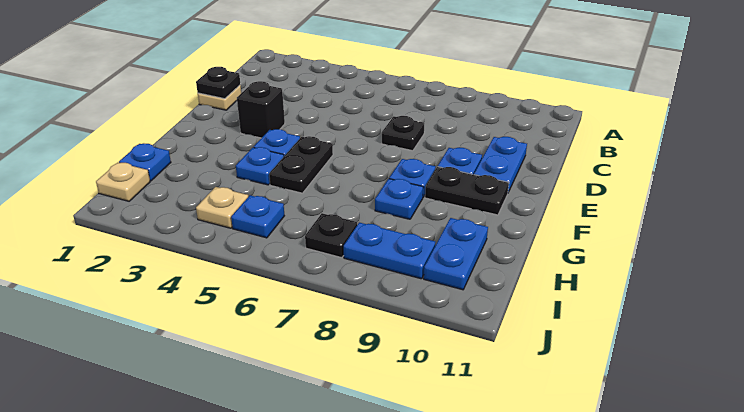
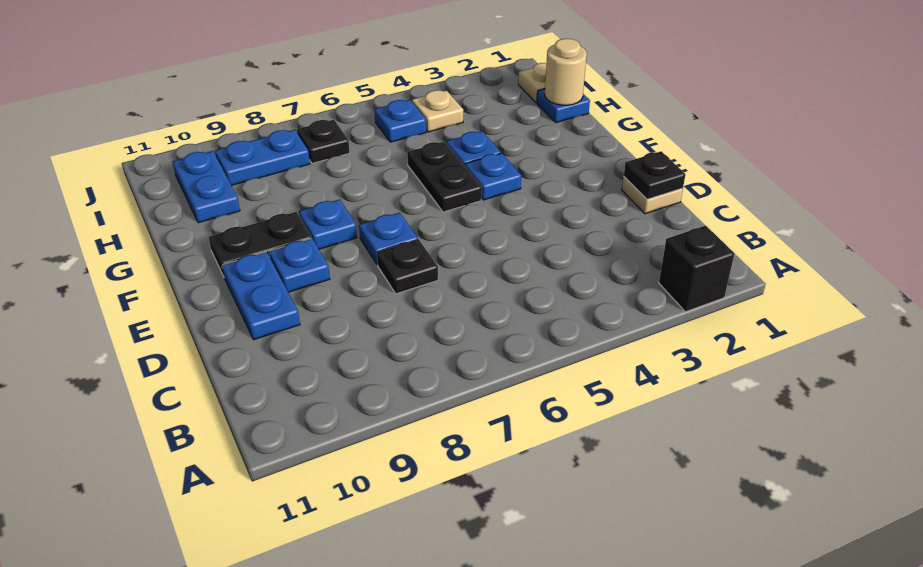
black brick E3 level 1 -> black brick A2 level 1
blue plate G8 level 1 -> blue plate E7 level 1
none -> tan round brick H1 level 2

